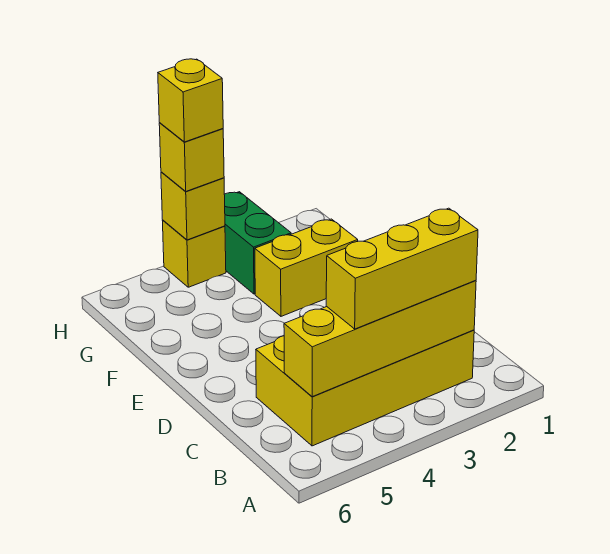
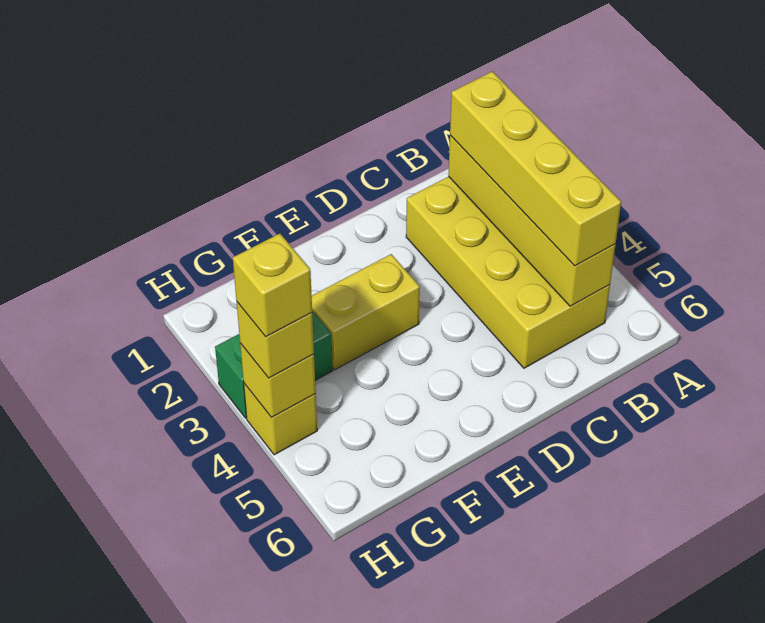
yellow brick B2:B4 level 3 -> yellow brick B2:B5 level 3
yellow brick F2:F3 level 1 -> yellow brick E3:F3 level 1

